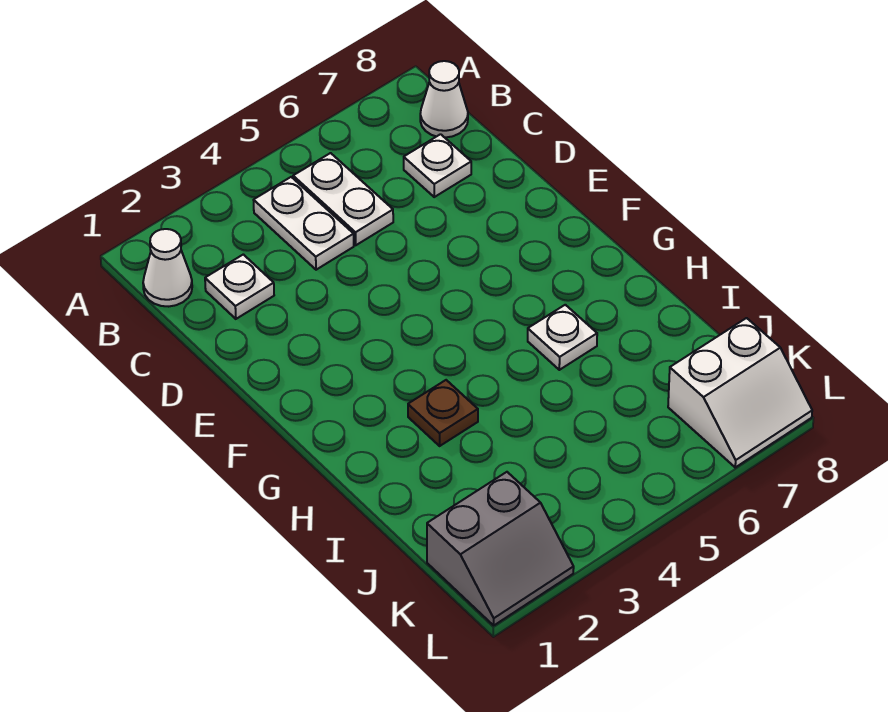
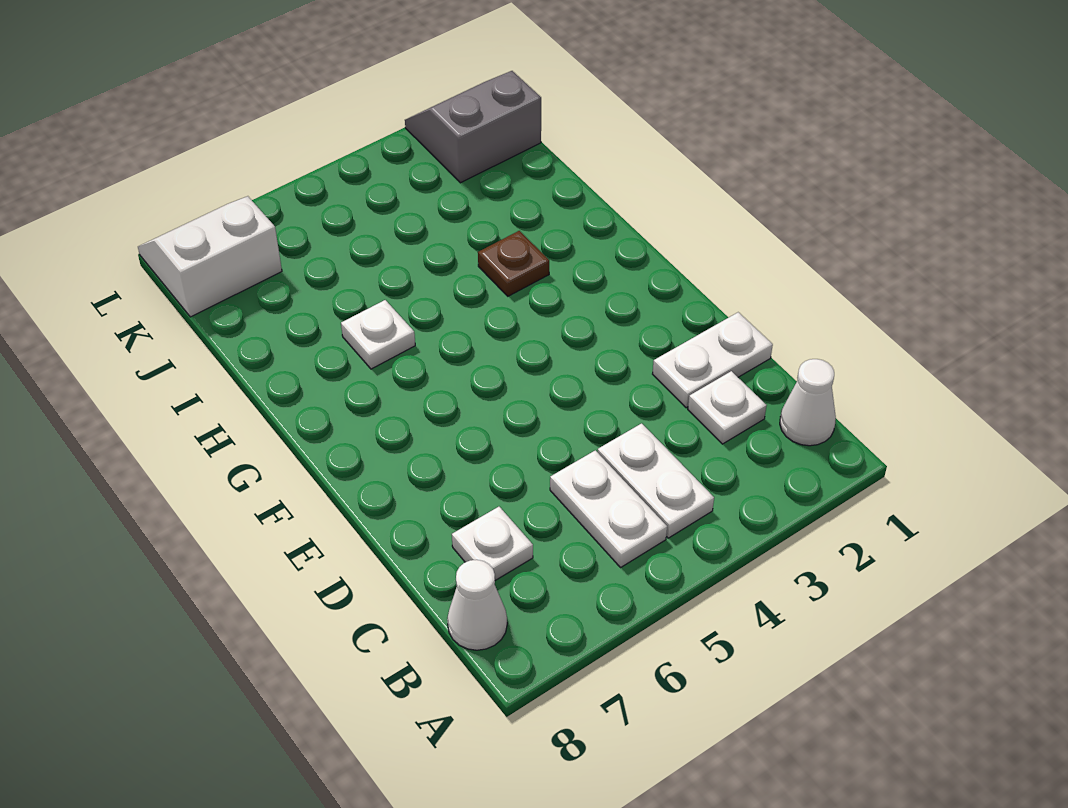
none -> white plate D1:D2 level 1

